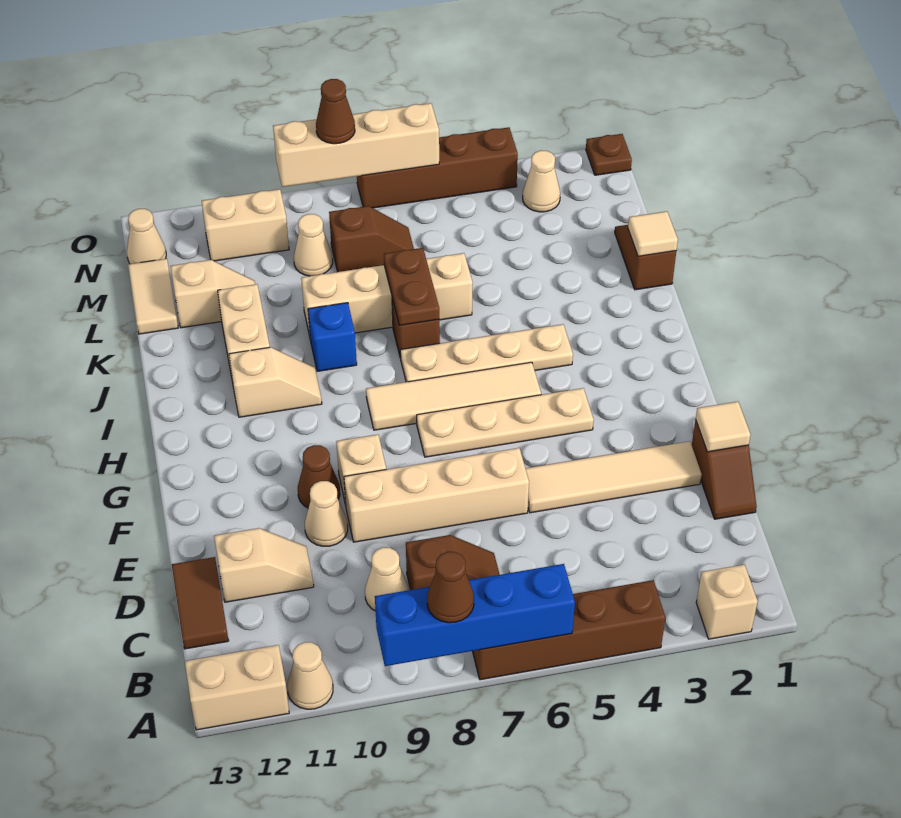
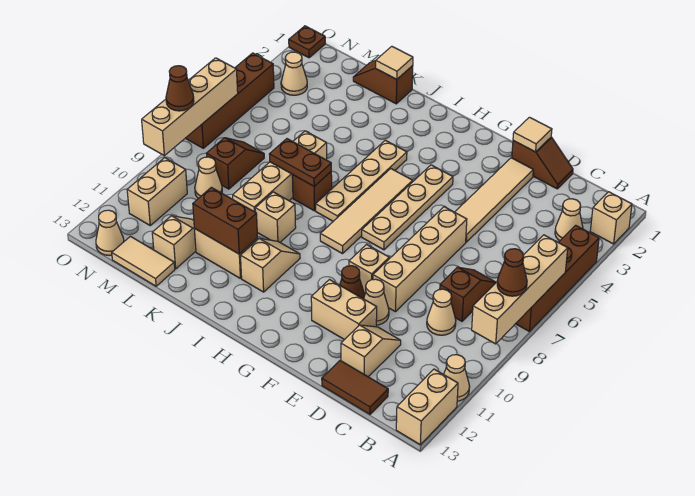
blue brick A6:A9 level 2 -> tan brick A6:A9 level 2
none -> tan cone B3 level 1
none -> tan brick E11:F11 level 1
blue brick J9 level 1 -> tan brick J9 level 1
none -> brown brick J11:K11 level 2

